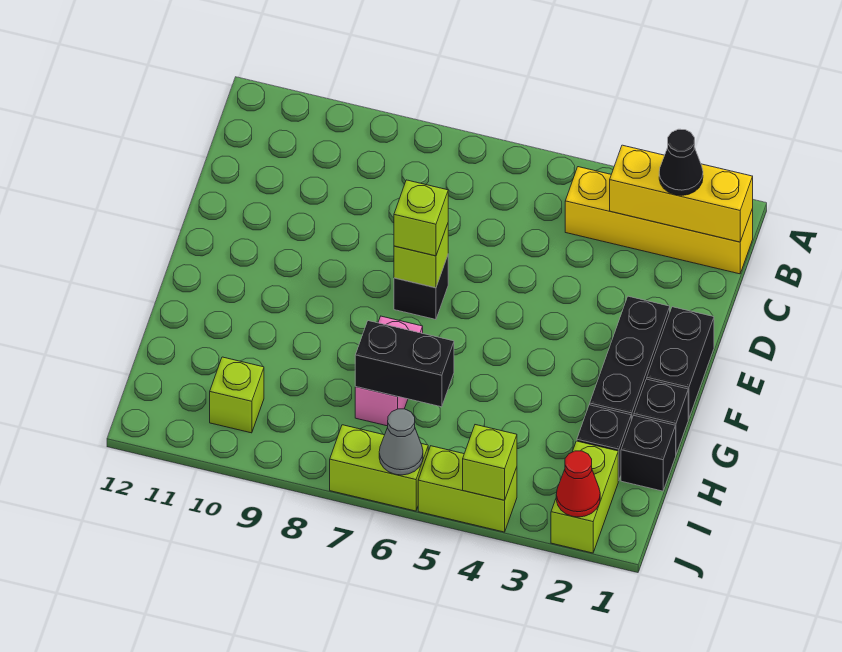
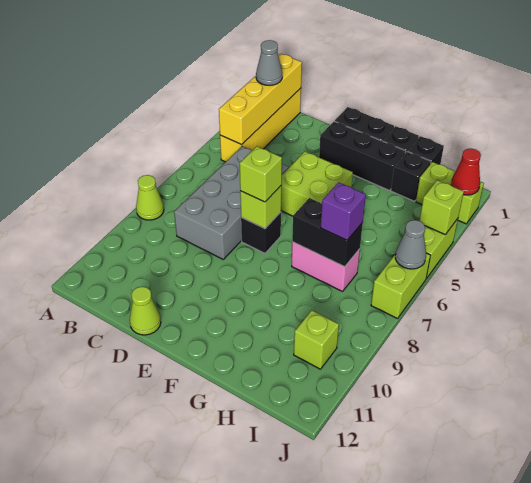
none -> lime cone A8 level 1
yellow brick B1:B3 level 2 -> yellow brick B1:B4 level 2
black cone B2 level 3 -> grey cone B2 level 3
none -> grey brick C5:D8 level 1
none -> lime cone D12 level 1
none -> lime brick E4:F5 level 1
black brick H6:H7 level 2 -> black brick G7:H7 level 2
none -> purple brick H7 level 3

